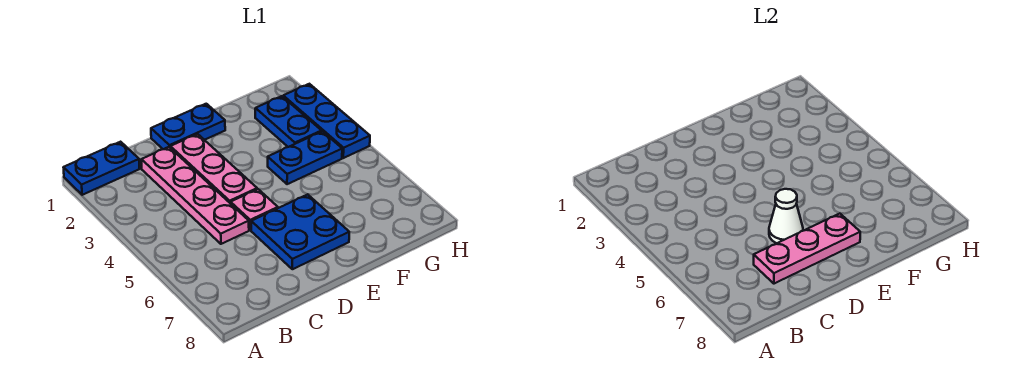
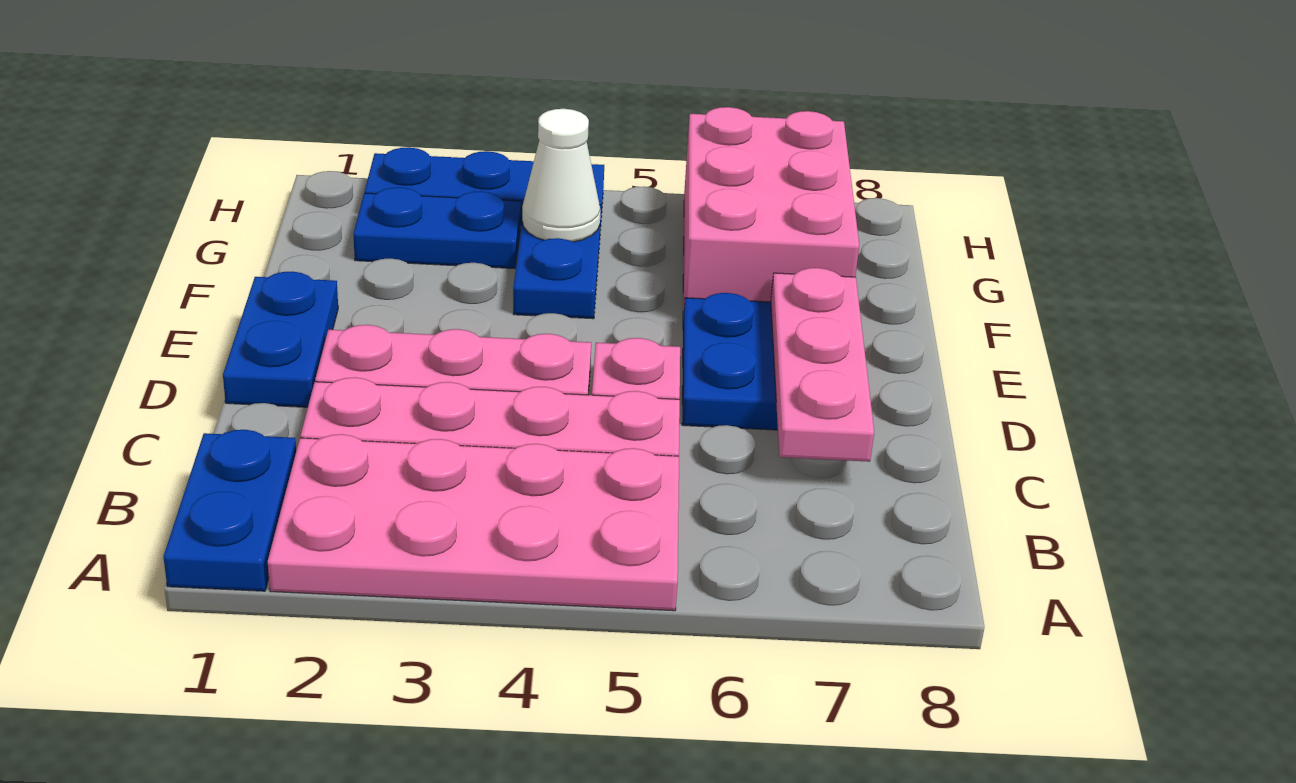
none -> pink plate A2:B5 level 1
white cone D6 level 2 -> white cone G4 level 2
none -> pink brick F6:H7 level 1

